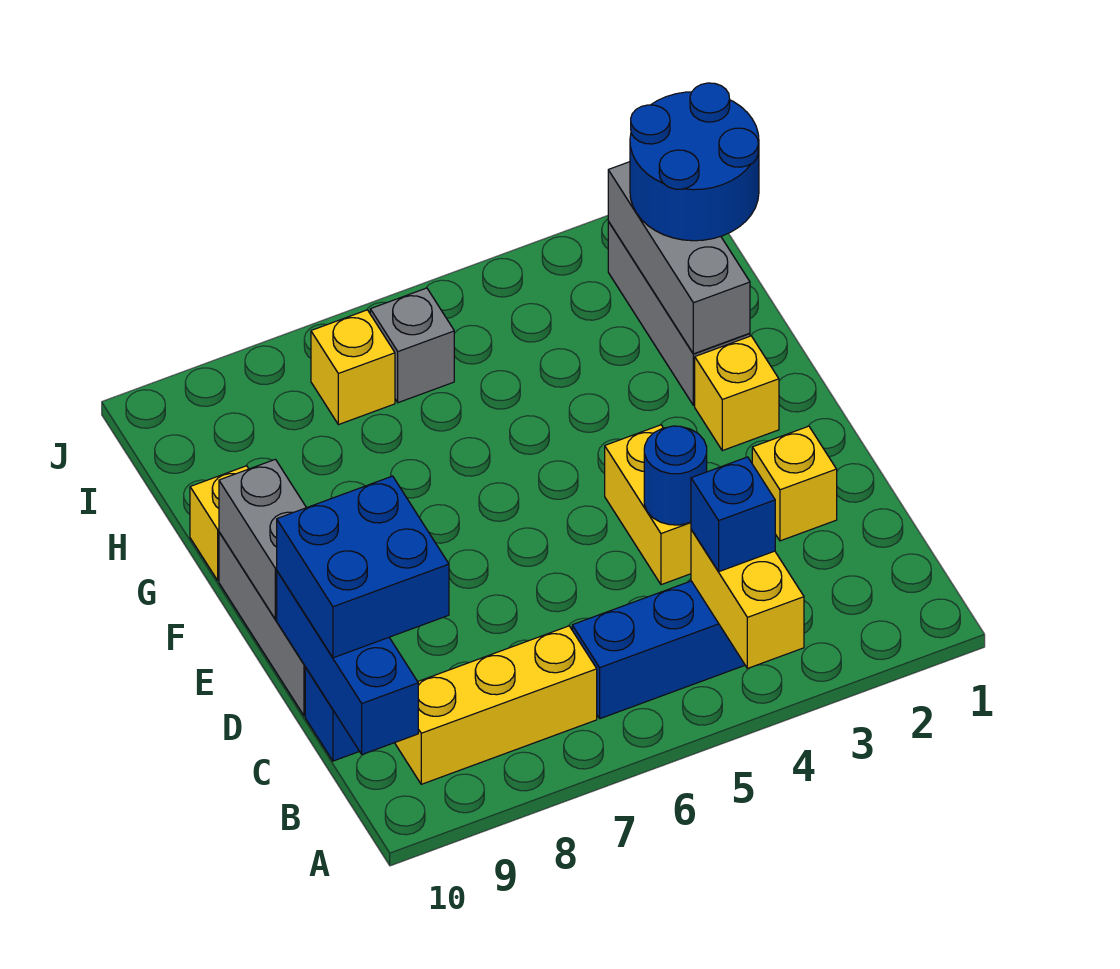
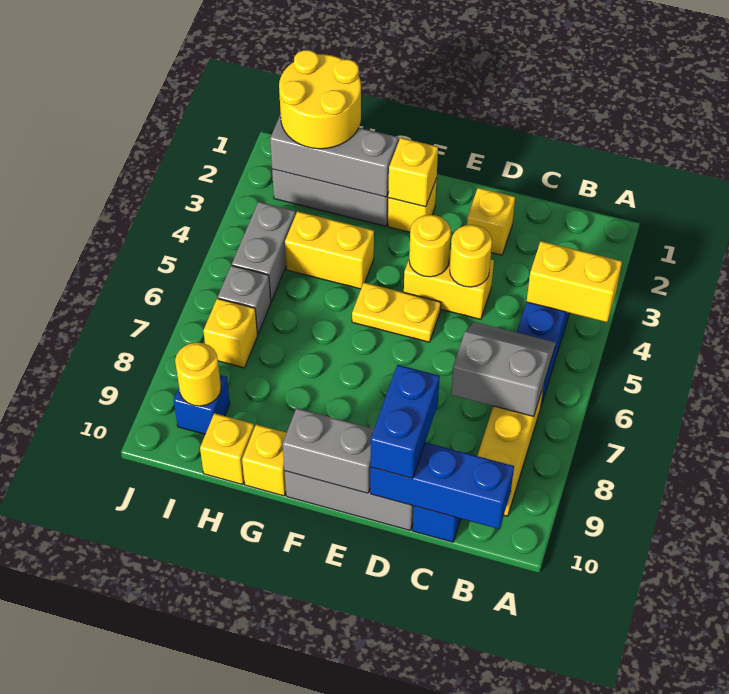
blue brick B4 level 3 -> blue brick I9 level 1
none -> grey slope B6:C7 level 2 top 7
blue brick C9:D10 level 3 -> blue brick D9:D10 level 3
blue round brick D4 level 2 -> yellow round brick D4 level 2
none -> yellow round brick E4 level 2
none -> yellow plate E5:F5 level 1
none -> yellow brick F2 level 2
none -> yellow brick G4:H4 level 1
blue round brick H1:I2 level 3 -> yellow round brick H1:I2 level 3
none -> yellow brick H10 level 1
none -> grey brick I4:I5 level 1
none -> yellow round brick I9 level 2

